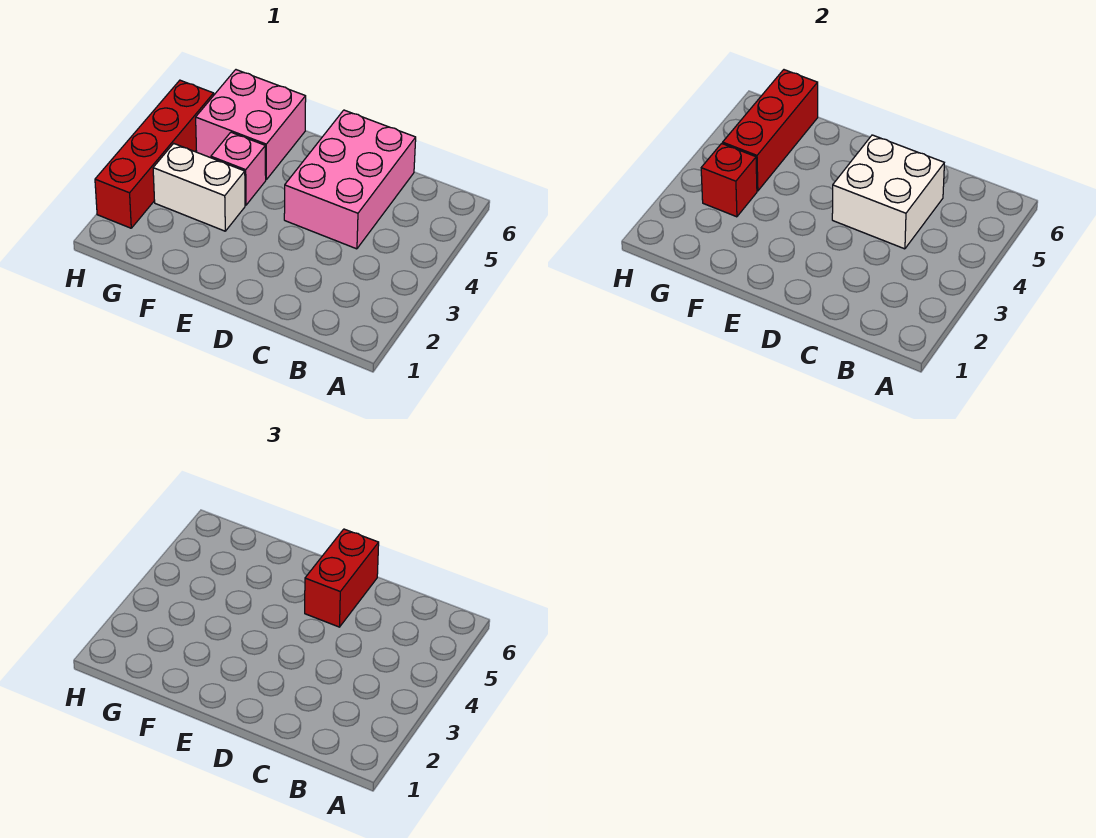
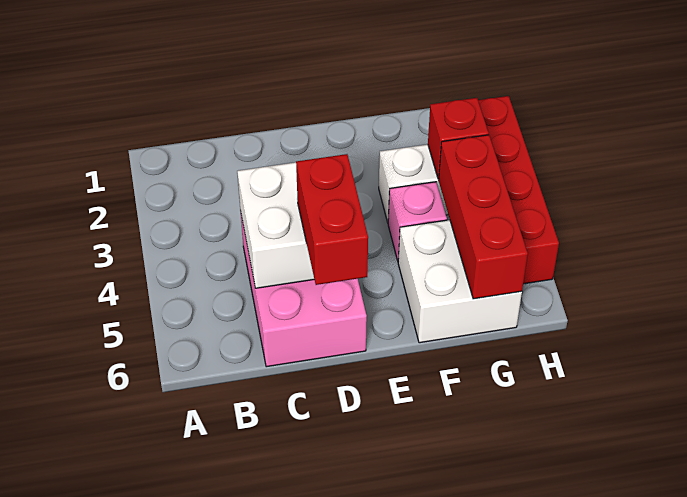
pink brick F5:G6 level 1 -> white brick F5:G6 level 1

